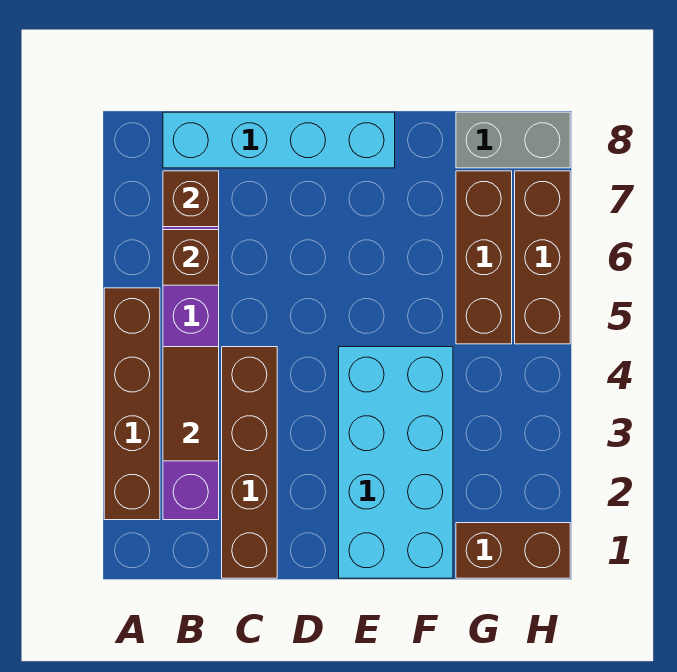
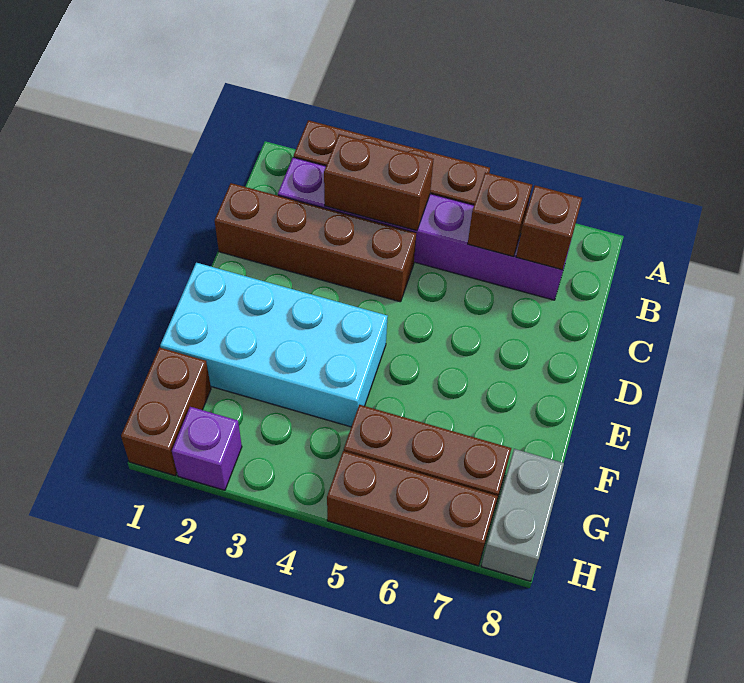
brown tile B3:B4 level 2 -> brown brick B3:B4 level 2
cyan brick B8:E8 level 1 -> none
none -> purple brick H2 level 1

